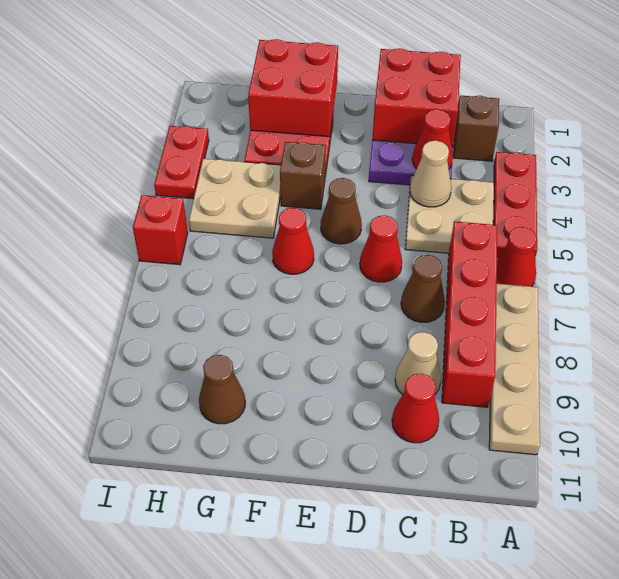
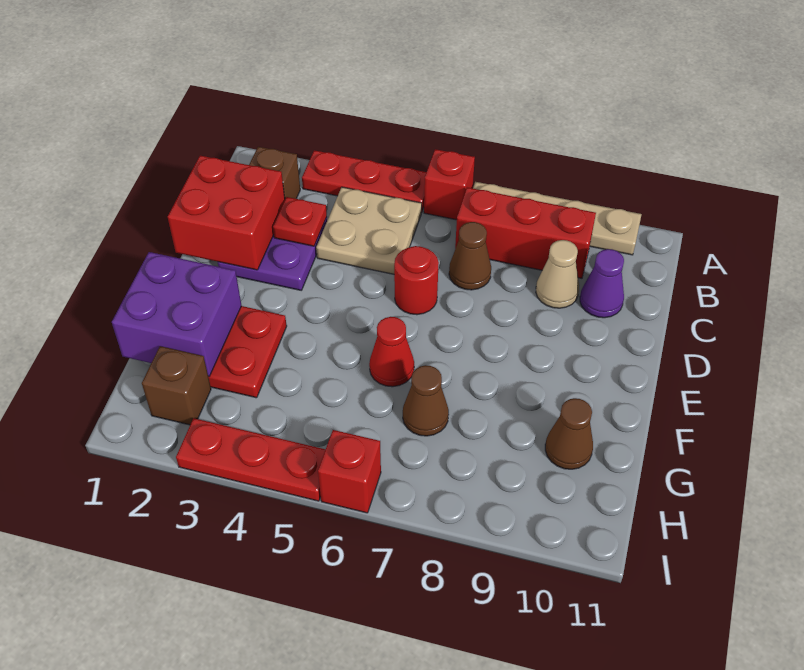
red cone A6 level 1 -> red brick A6 level 1
red brick B6:B9 level 1 -> red brick B7:B9 level 1
red cone C3 level 2 -> red plate C3 level 2
tan cone C4 level 2 -> none
red cone C10 level 1 -> purple cone C10 level 1
red cone D6 level 1 -> red round brick D6 level 1
brown cone E5 level 1 -> brown cone G7 level 1
red brick F1:G2 level 2 -> purple brick F1:G2 level 2
brown brick F4 level 1 -> brown brick H2 level 1
tan plate G4:H5 level 1 -> none
red plate I3:I4 level 1 -> red plate I3:I5 level 1

